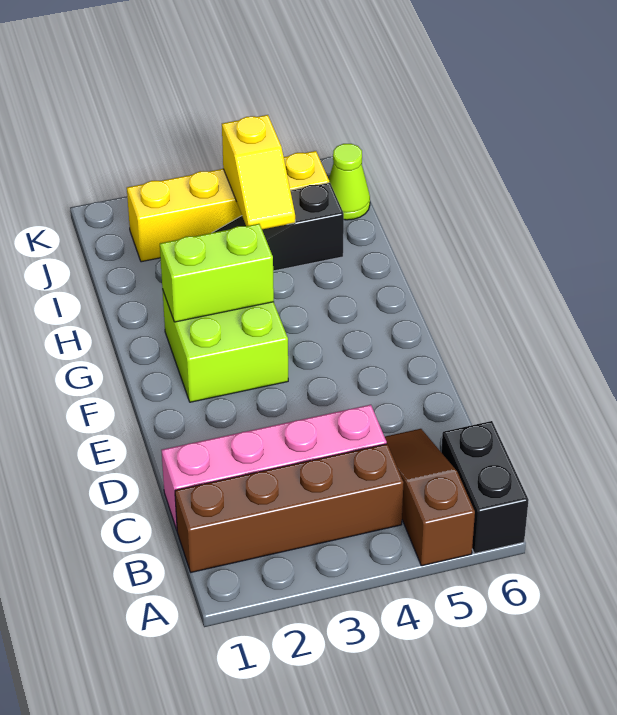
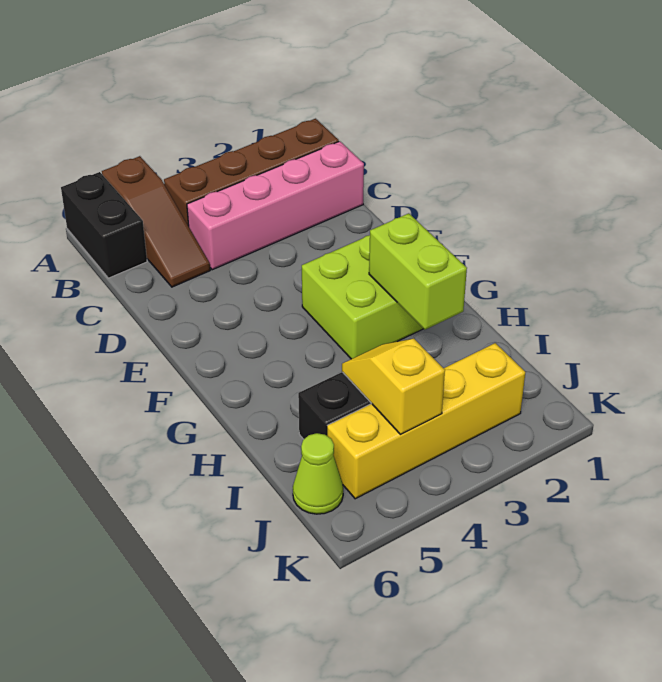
lime brick G2:G3 level 2 -> lime brick G2:H2 level 2

